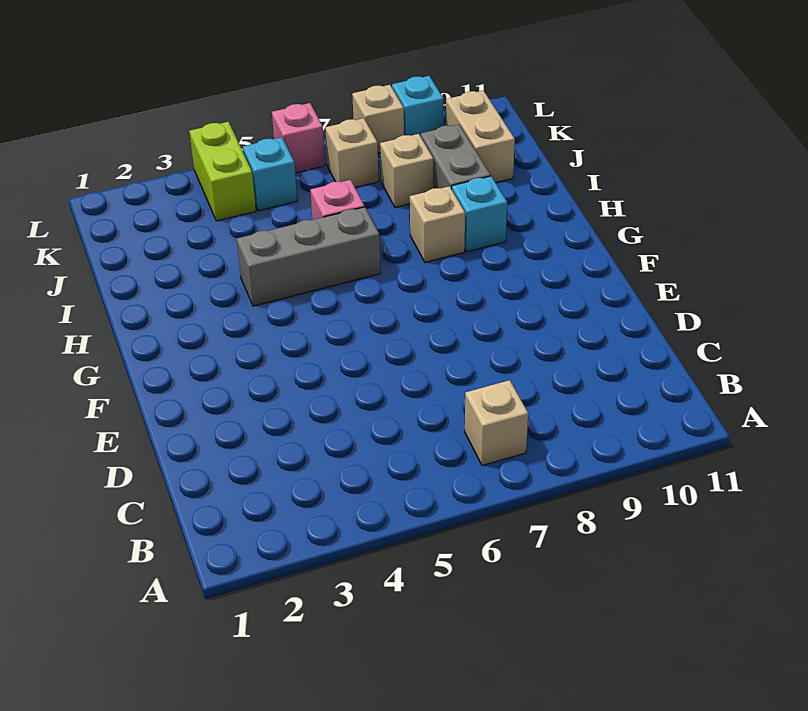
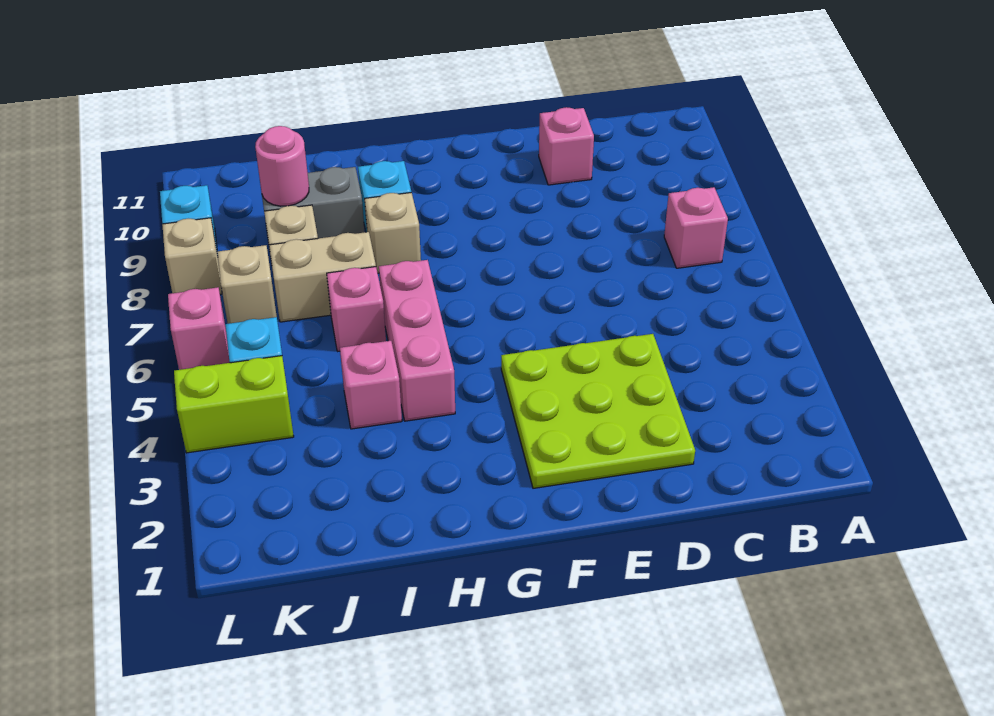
tan brick B7 level 1 -> pink brick B7 level 1
none -> lime plate D2:F4 level 1
none -> pink brick D10 level 1
grey brick H4:H6 level 1 -> pink brick H4:H6 level 1
none -> pink brick I4 level 1
none -> pink round brick J9 level 2
tan brick J10:K10 level 1 -> tan brick I7:J7 level 1

